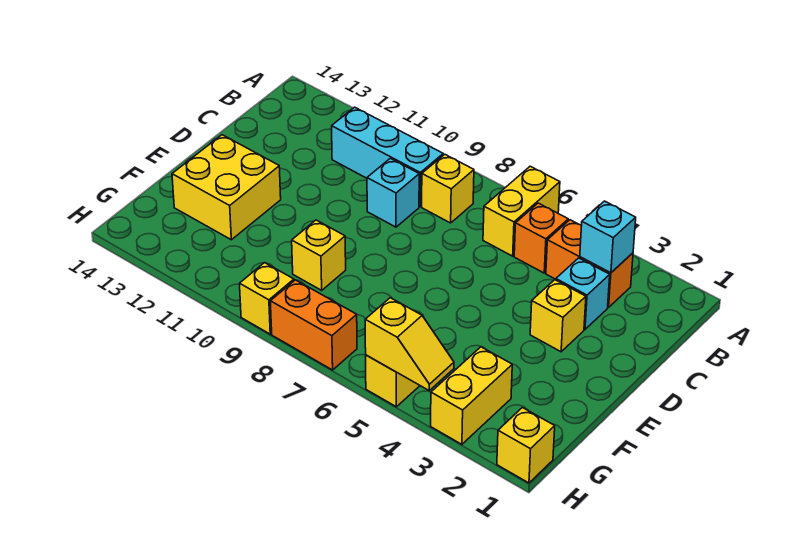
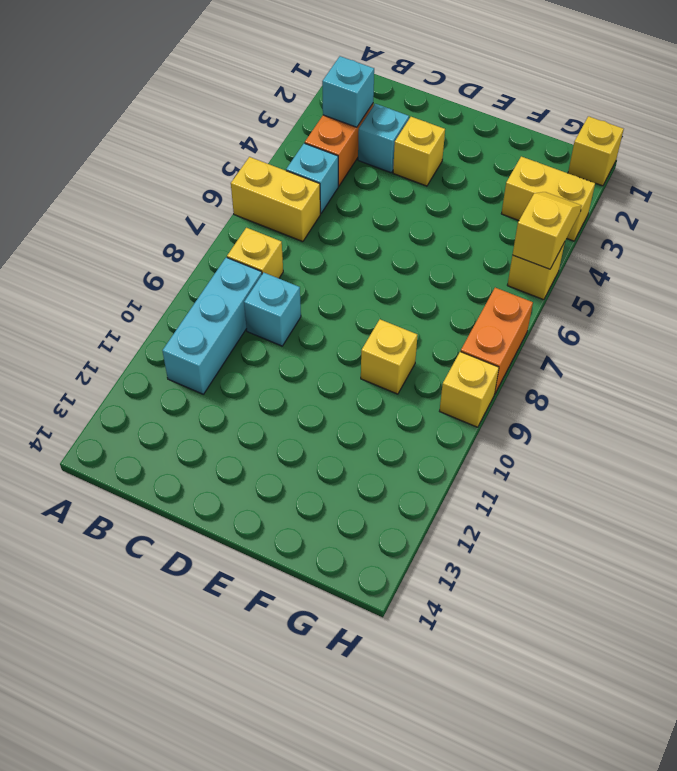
orange brick B5 level 1 -> cyan brick B5 level 1
yellow brick E12:F13 level 1 -> none

